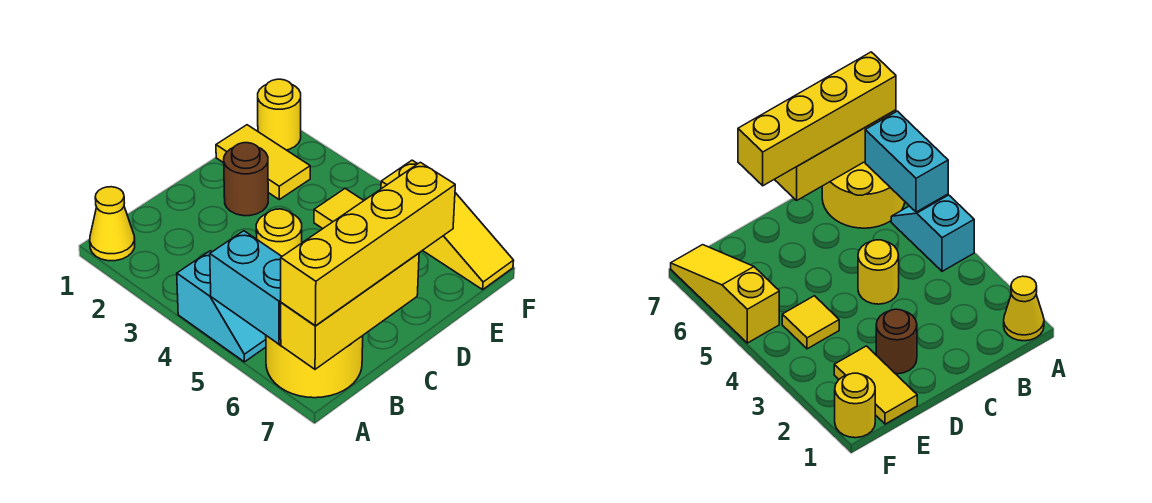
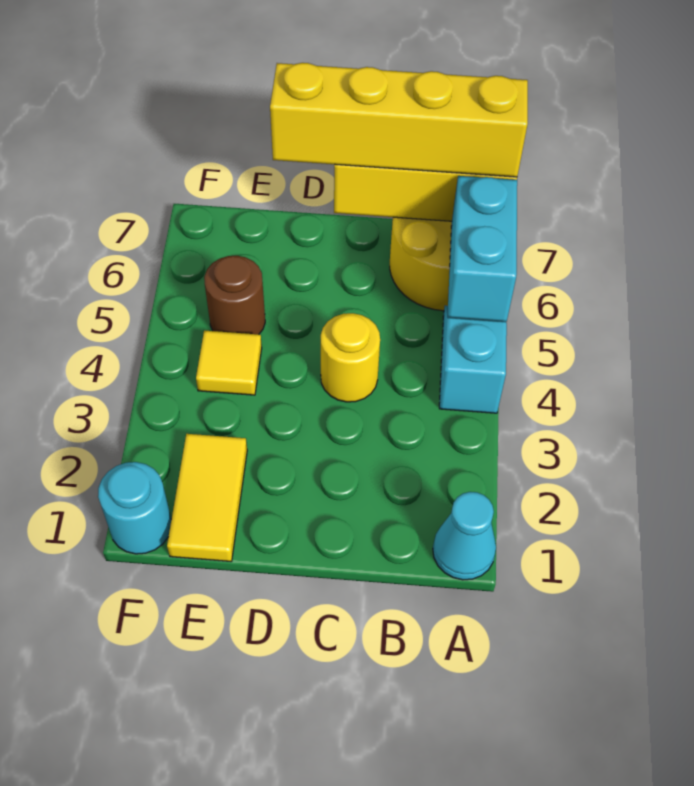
yellow cone A1 level 1 -> cyan cone A1 level 1
brown round brick D2 level 1 -> brown round brick E5 level 1
yellow round brick F1 level 1 -> cyan round brick F1 level 1
yellow slope F5:F7 level 1 top 5 -> none

